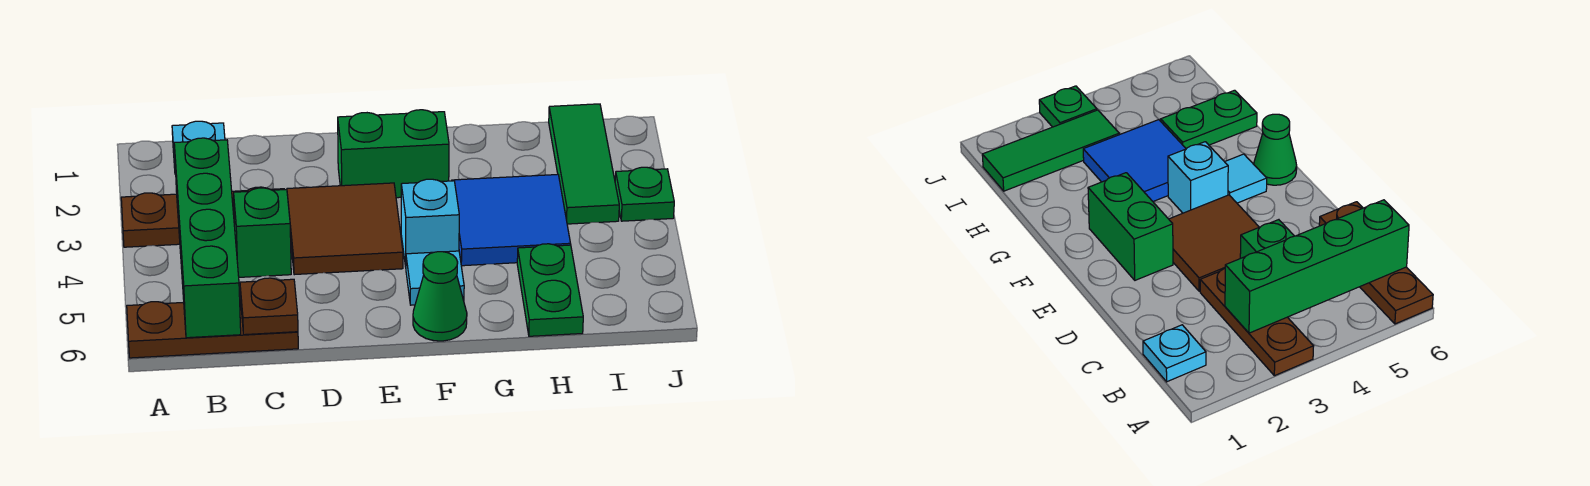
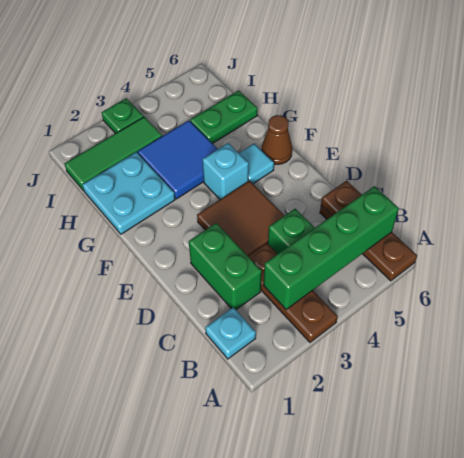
green brick E2:F2 level 1 -> green brick C2:D2 level 1
green cone F6 level 1 -> brown cone F6 level 1
none -> cyan plate G1:H2 level 1

